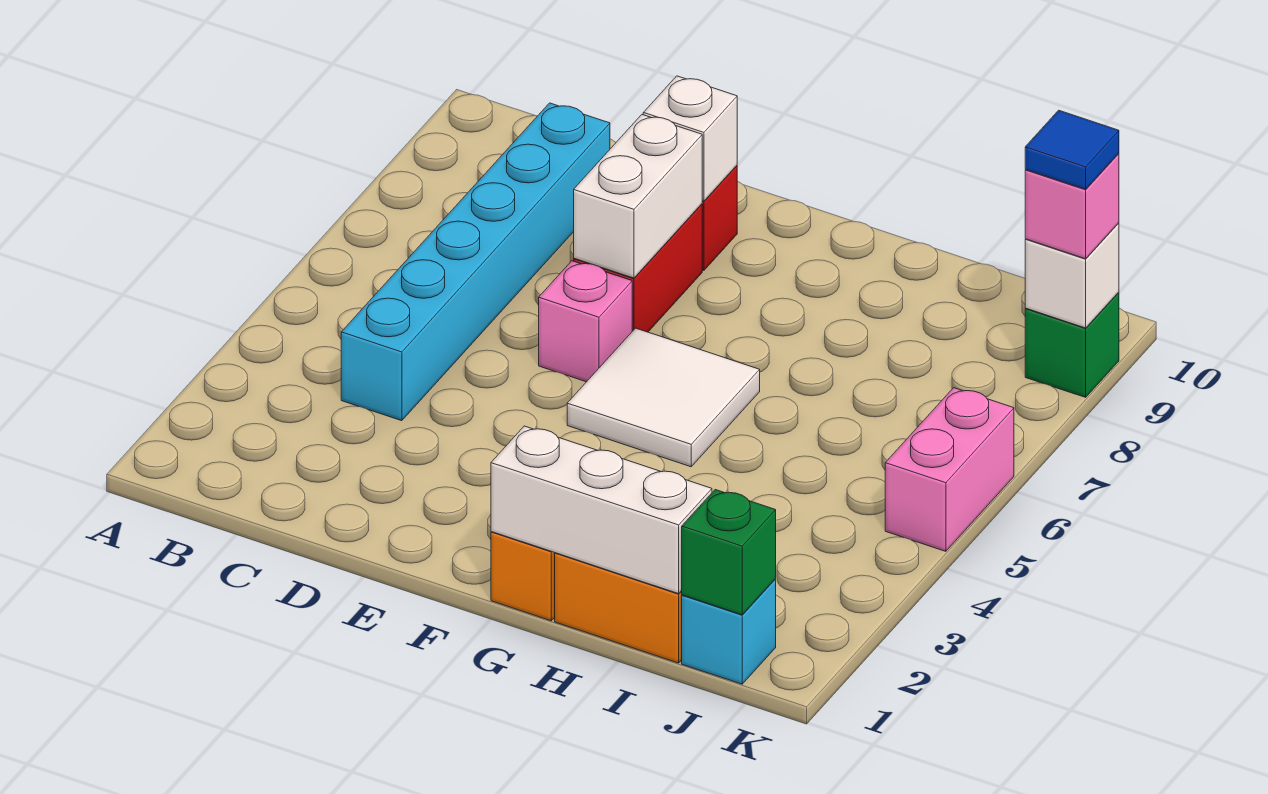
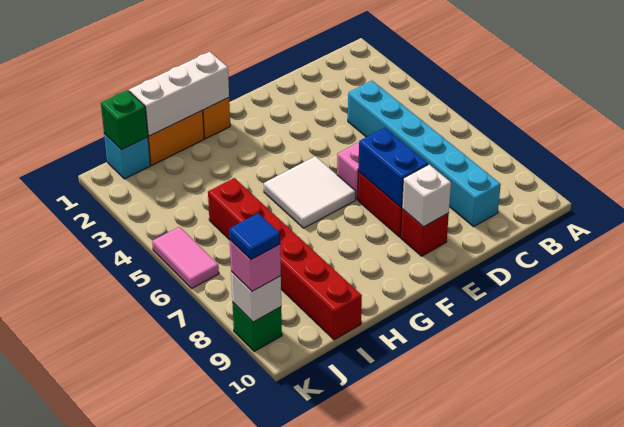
white brick E7:E8 level 2 -> blue brick E7:E8 level 2
none -> red brick I5:I10 level 1
pink brick K5:K6 level 1 -> pink tile K5:K6 level 1

